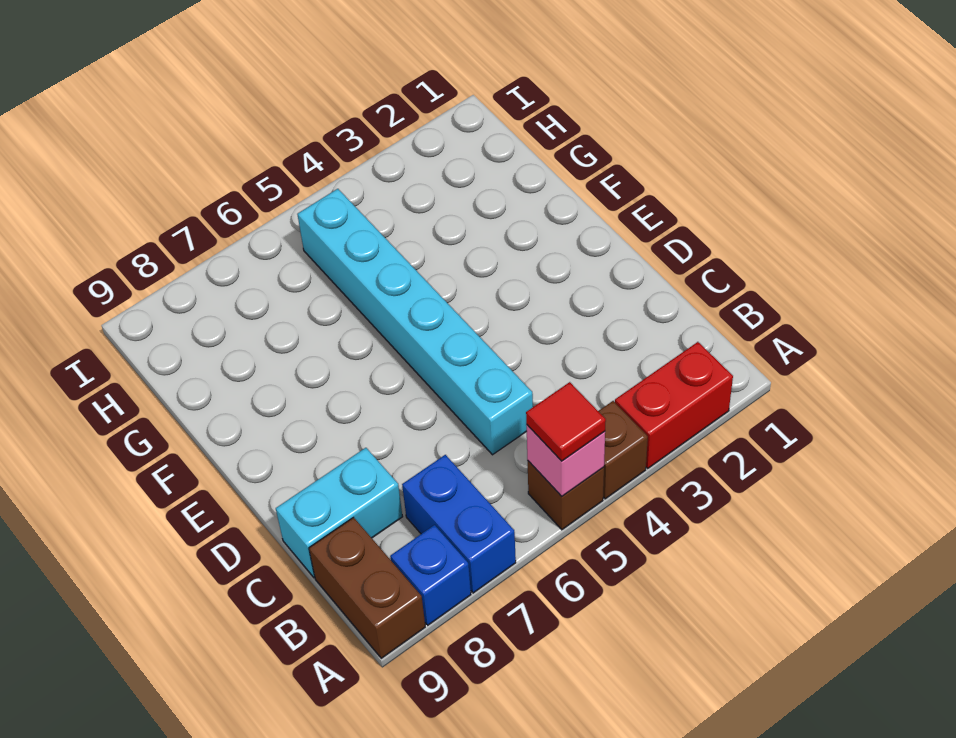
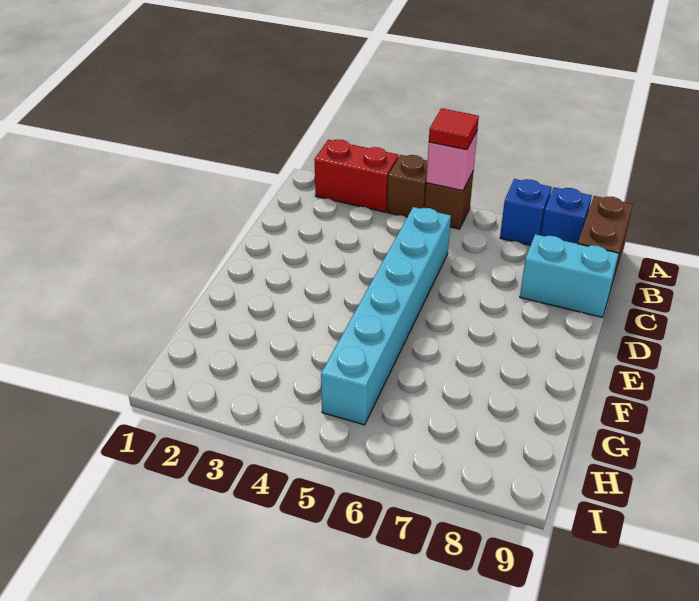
blue brick A7:B7 level 1 -> blue brick A7 level 1

